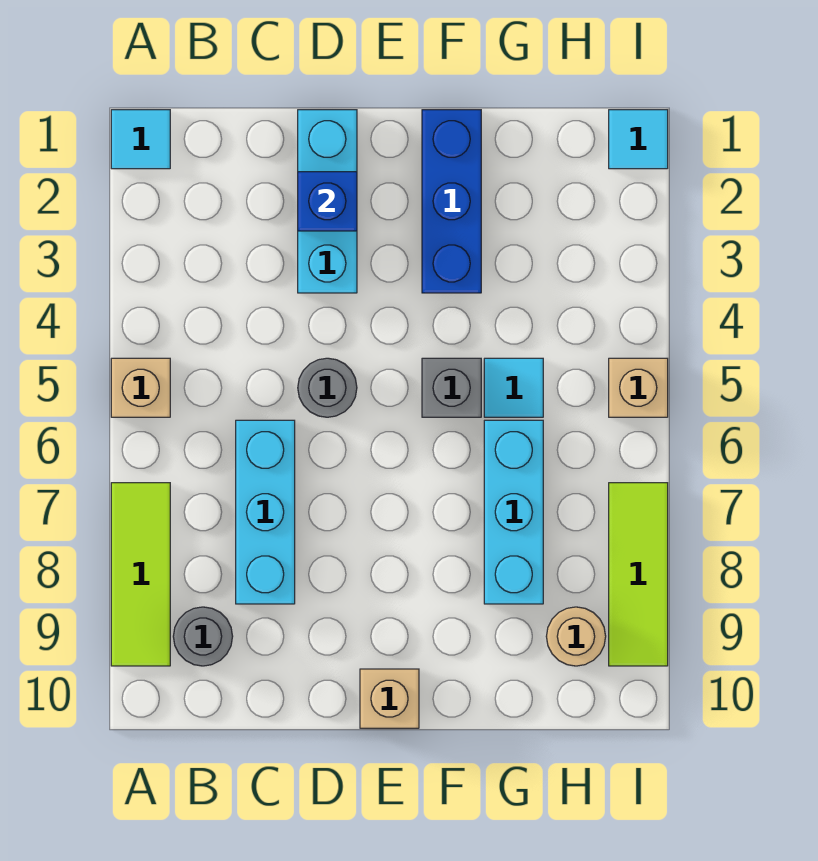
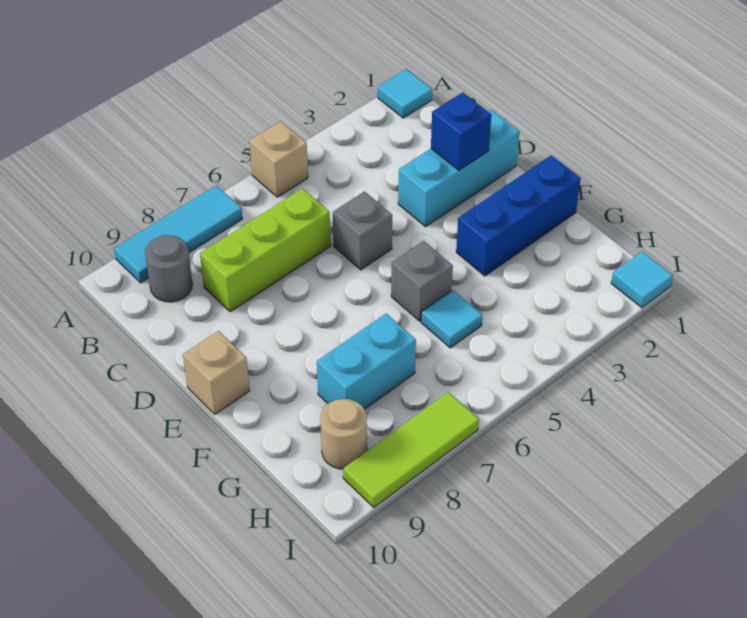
lime tile A7:A9 level 1 -> cyan tile A7:A9 level 1
cyan brick C6:C8 level 1 -> lime brick C6:C8 level 1
grey round brick D5 level 1 -> grey brick D5 level 1
cyan brick G6:G8 level 1 -> cyan brick G7:G8 level 1
tan brick I5 level 1 -> none

